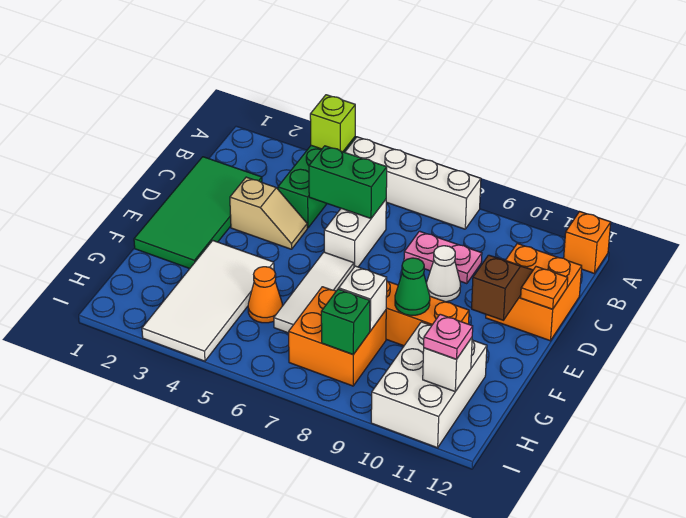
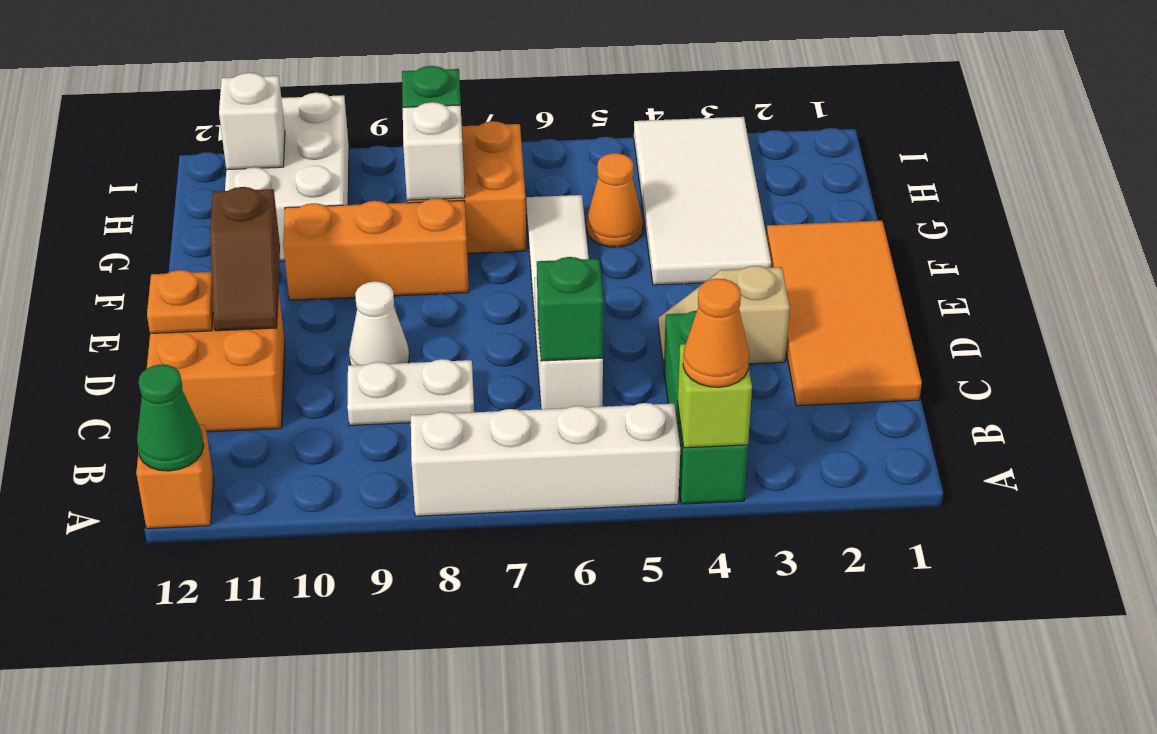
none -> orange cone A4 level 3
green tile C1:F2 level 1 -> orange tile C1:F2 level 1
green brick C5:C6 level 2 -> green brick C6 level 2
pink plate C8:C9 level 1 -> white plate C8:C9 level 1
green cone F9 level 2 -> green cone A12 level 2
pink plate H11 level 3 -> none

